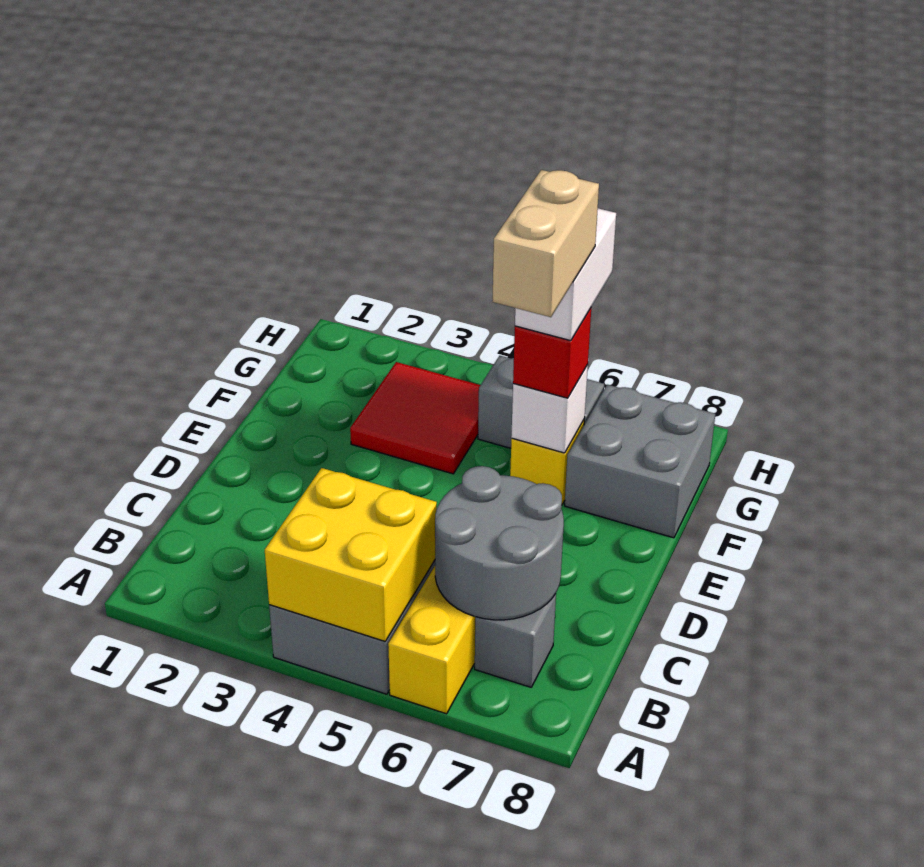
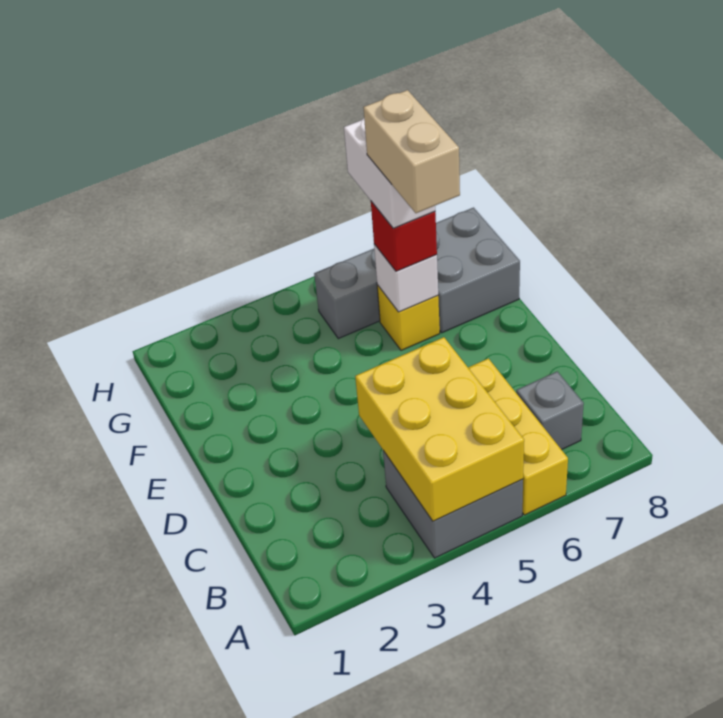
yellow brick A4:B5 level 2 -> yellow brick A4:C5 level 2
grey round brick B6:C7 level 2 -> none
red tile F3:G4 level 1 -> none

